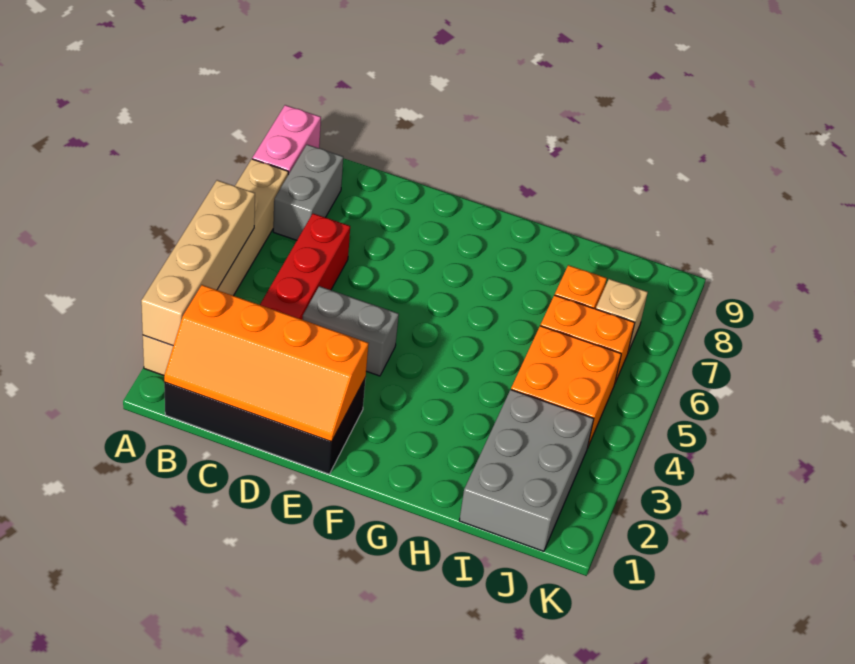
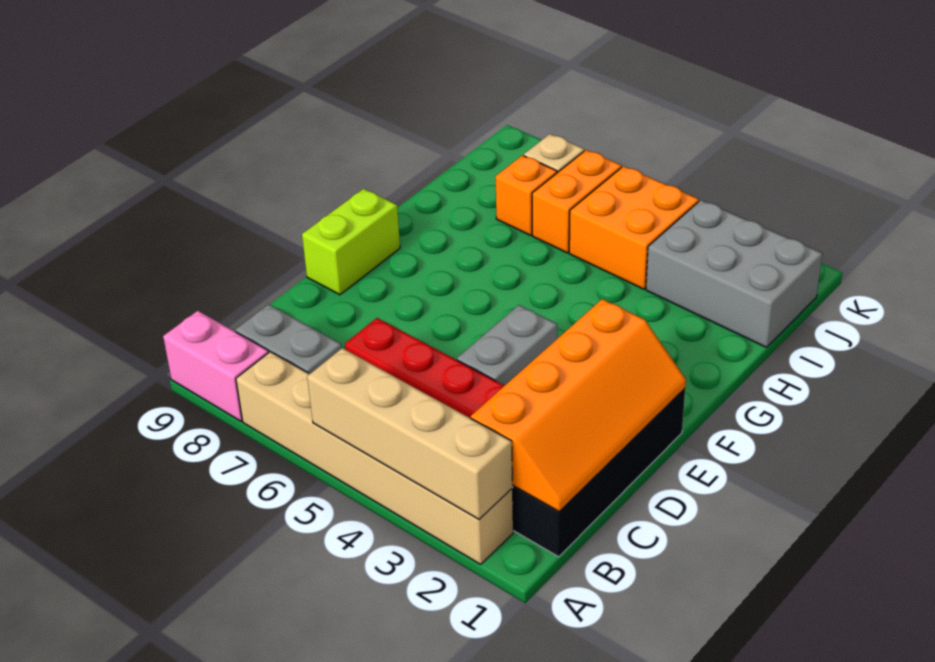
none -> lime brick E9:F9 level 1

